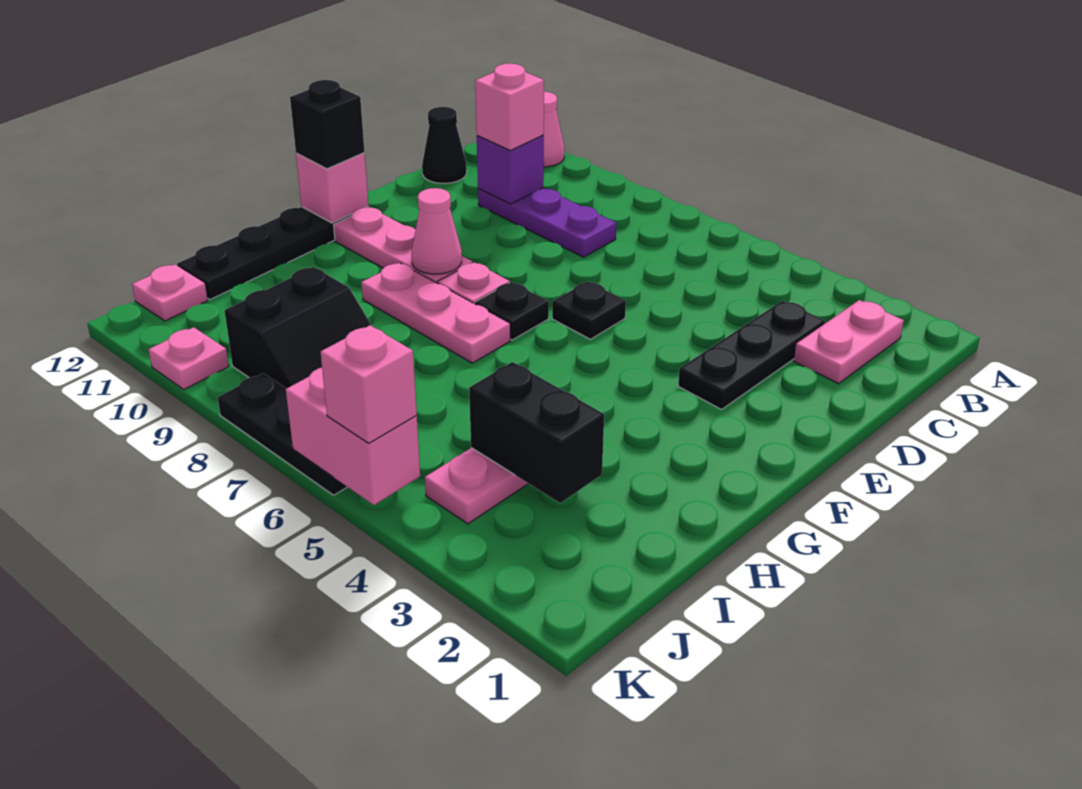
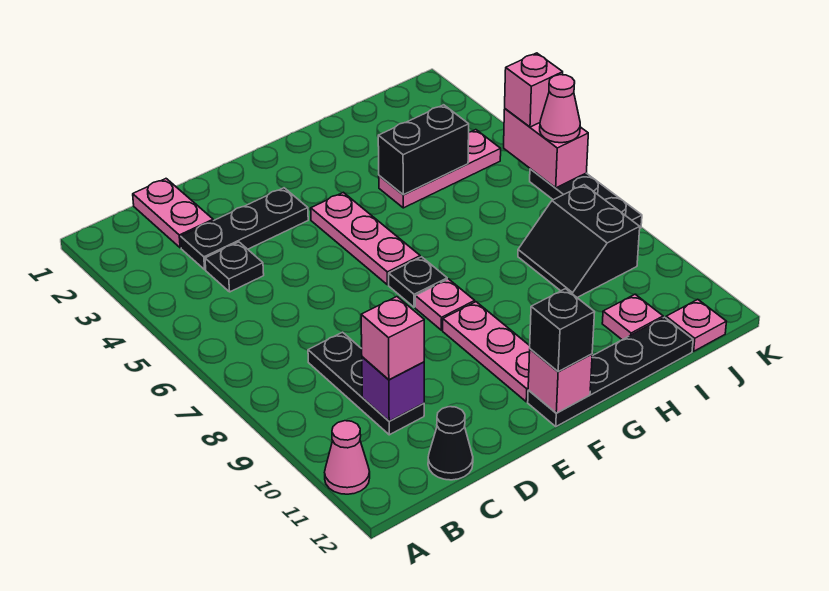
pink plate B2:C2 level 1 -> pink plate C1:C2 level 1
purple plate C8:C10 level 1 -> black plate C8:C10 level 1
black plate E6 level 1 -> black plate C4 level 1
pink cone F9 level 2 -> pink cone K6 level 3
pink plate G7:G9 level 1 -> pink plate F4:F6 level 1
black brick I3:I4 level 2 -> black brick H4:I4 level 2
black slope I8:J9 level 1 top 9 -> black slope I8:J9 level 1 top J
pink plate K10 level 1 -> pink plate I11 level 1

